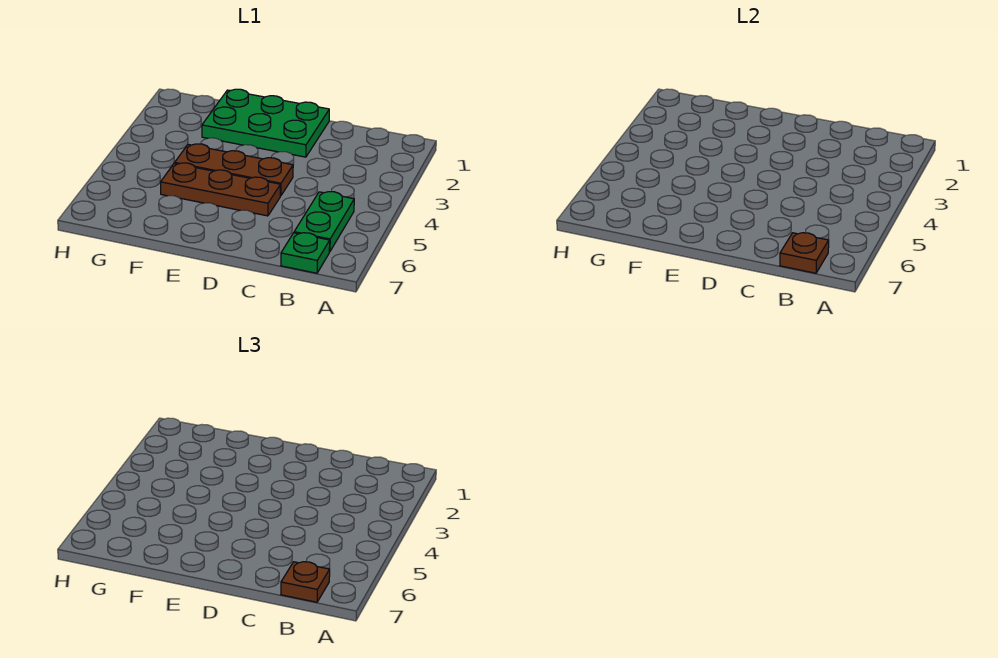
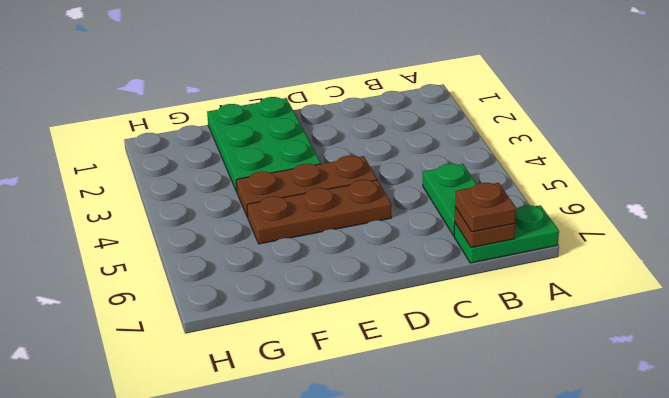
green plate B7 level 1 -> green plate A7:B7 level 1
green plate D1:F2 level 1 -> green plate E1:F3 level 1

